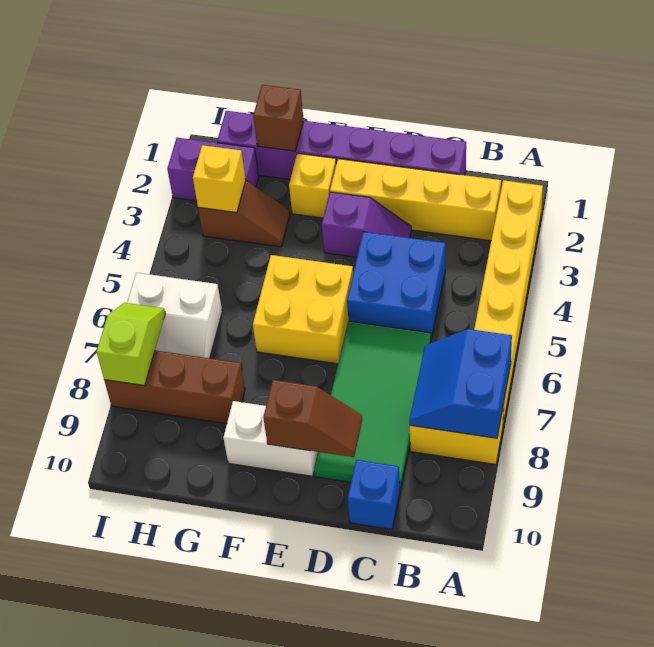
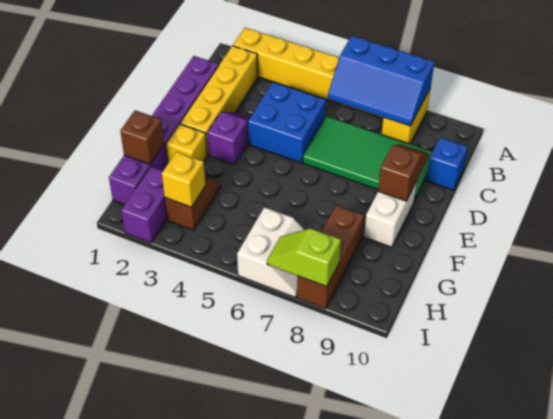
blue slope A7:B8 level 2 top A -> blue slope A6:B8 level 2 top A
yellow brick E5:F6 level 1 -> none

